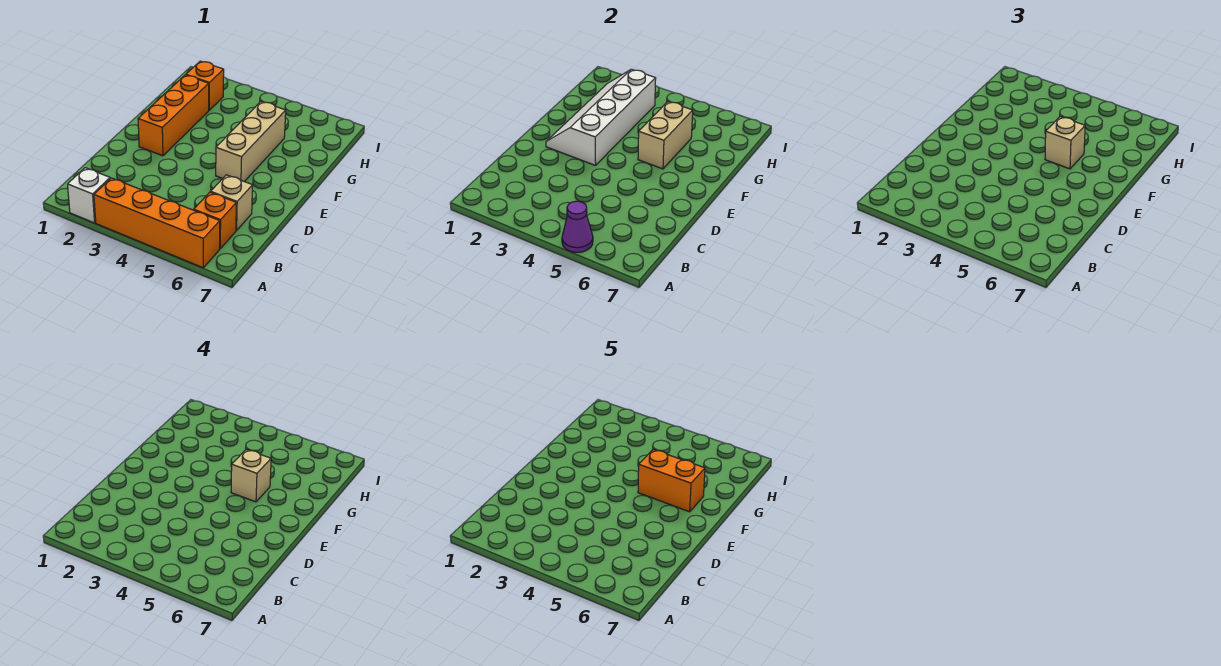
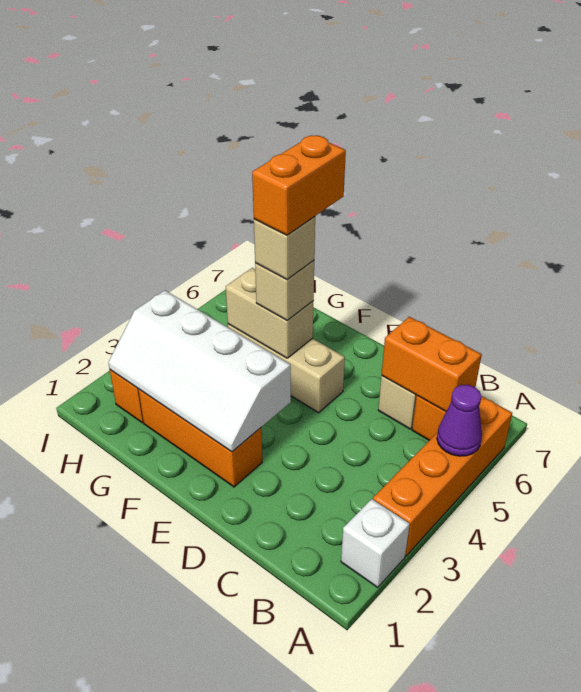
none -> orange brick B6:C6 level 2

